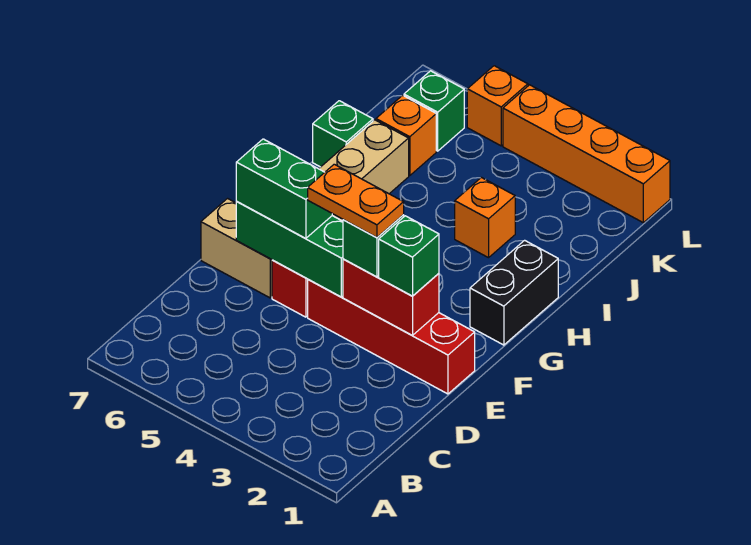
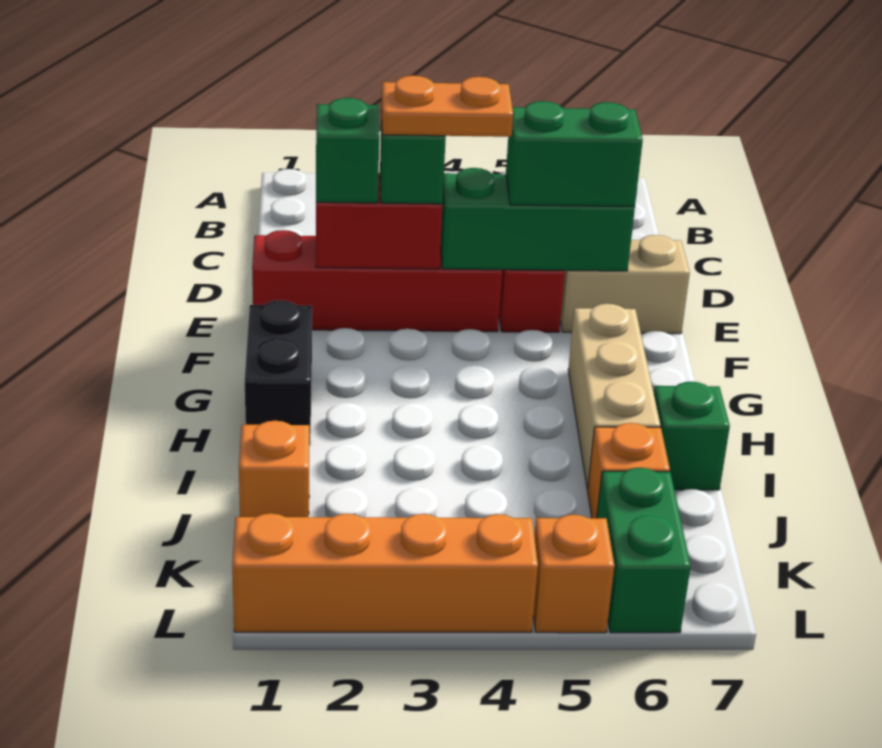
orange brick I3 level 1 -> orange brick J1 level 1
green brick K6 level 1 -> green brick K6:L6 level 1

